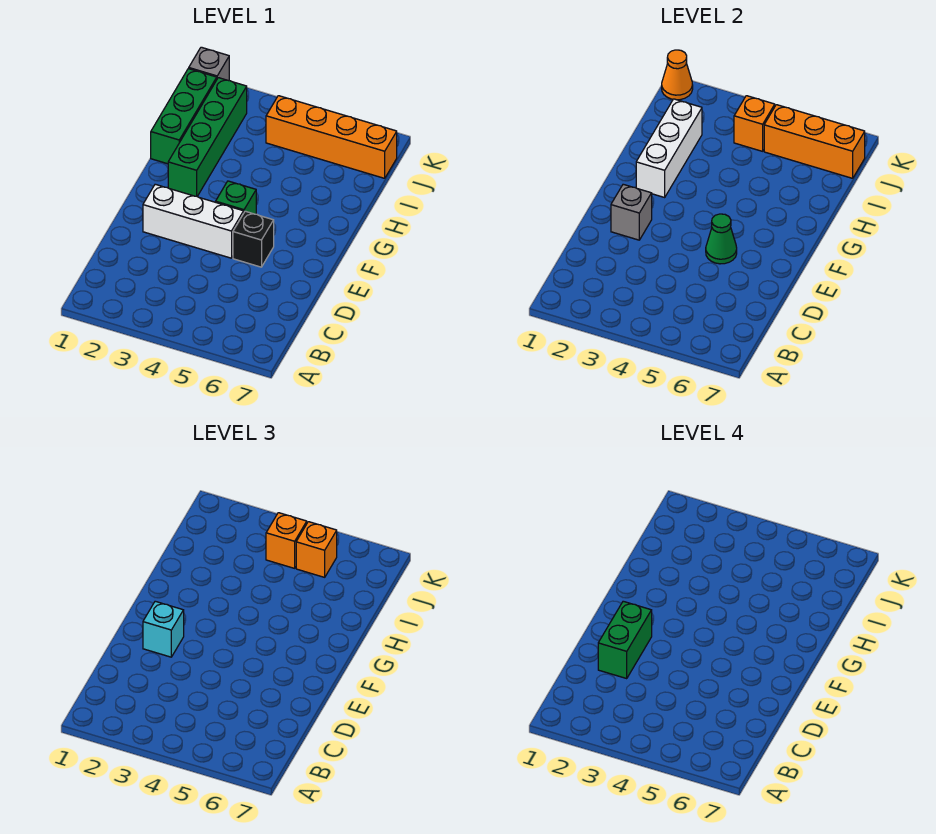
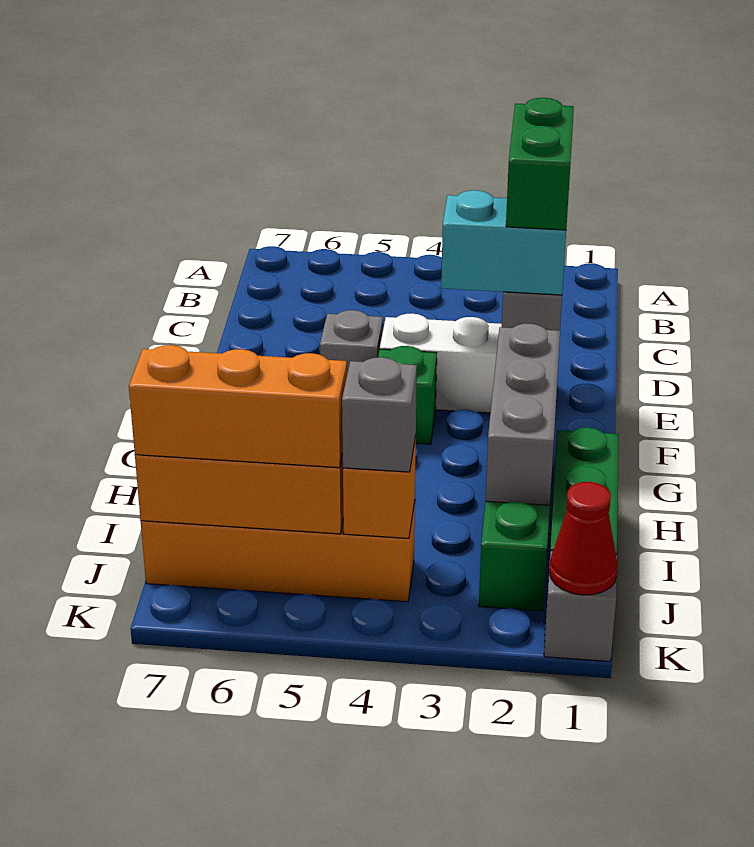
cyan brick E2 level 3 -> cyan brick E2:E3 level 3
black brick E5 level 1 -> grey brick E5 level 1
green cone E5 level 2 -> none
white brick G2:I2 level 2 -> grey brick G2:I2 level 2
orange brick J4 level 3 -> grey brick J4 level 3
orange brick J5 level 3 -> orange brick J5:J7 level 3
orange cone K1 level 2 -> red cone K1 level 2

